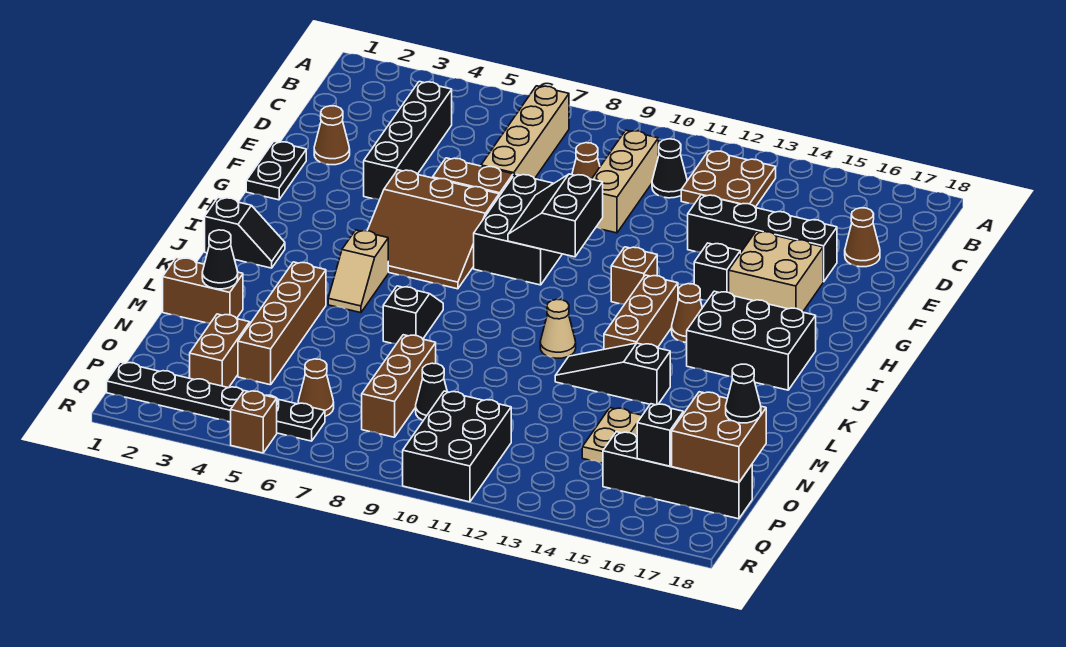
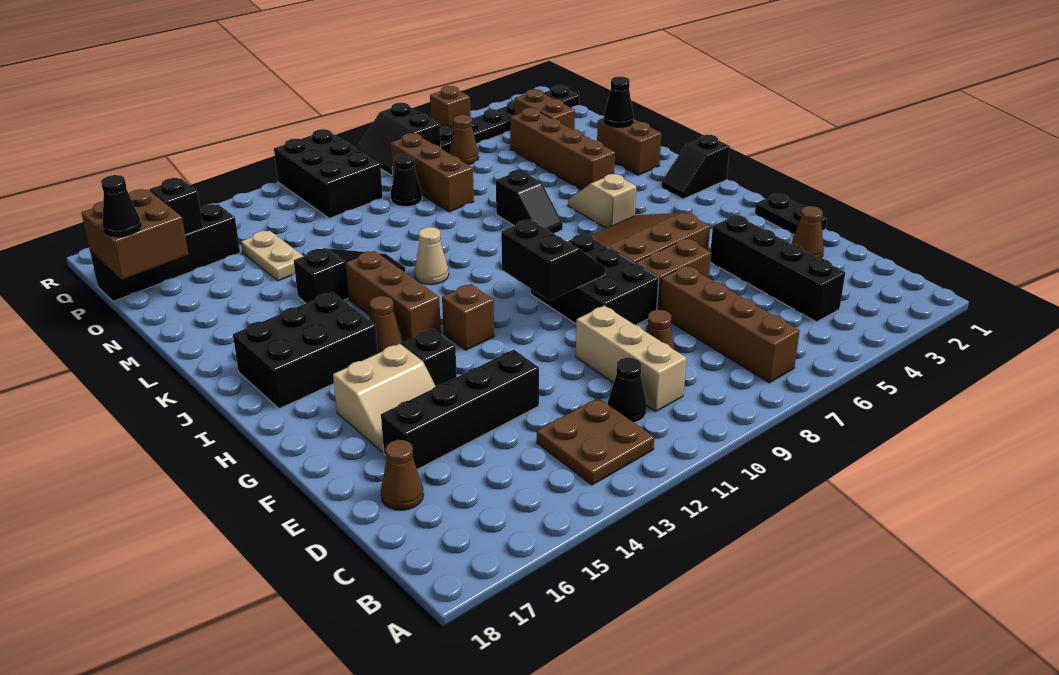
tan brick B7:E7 level 1 -> brown brick B7:E7 level 1
tan brick F15:G16 level 1 -> tan slope F15:G16 level 1 top G
brown brick M1:M2 level 1 -> brown brick L2:M2 level 1
none -> black slope Q7:R8 level 1 top 7

